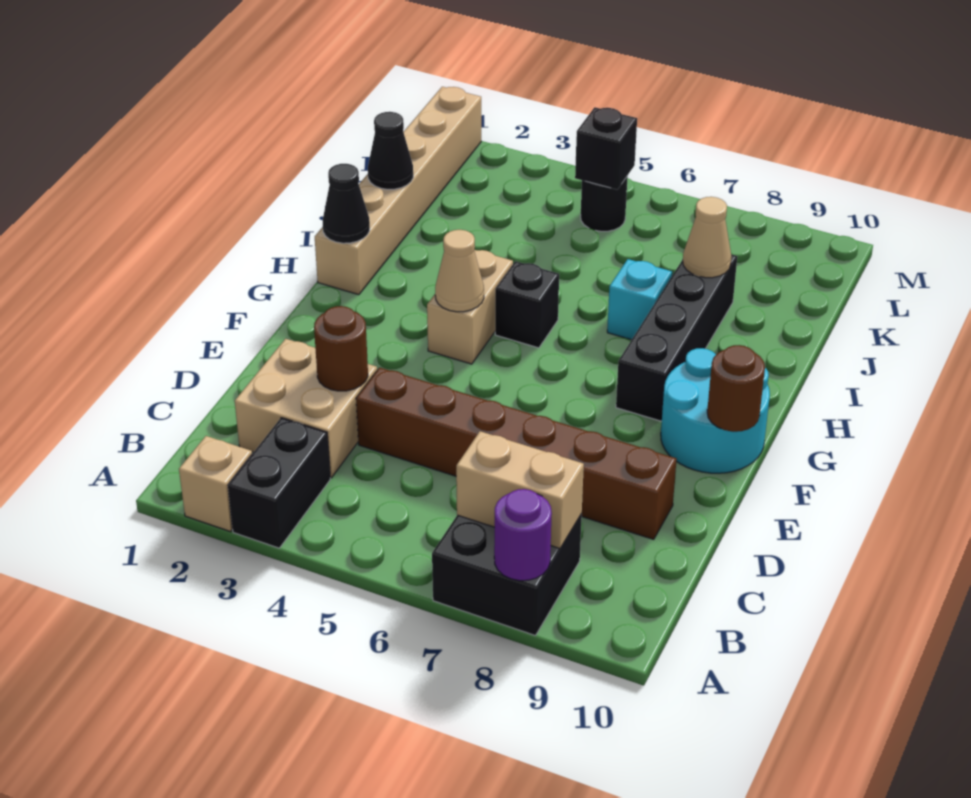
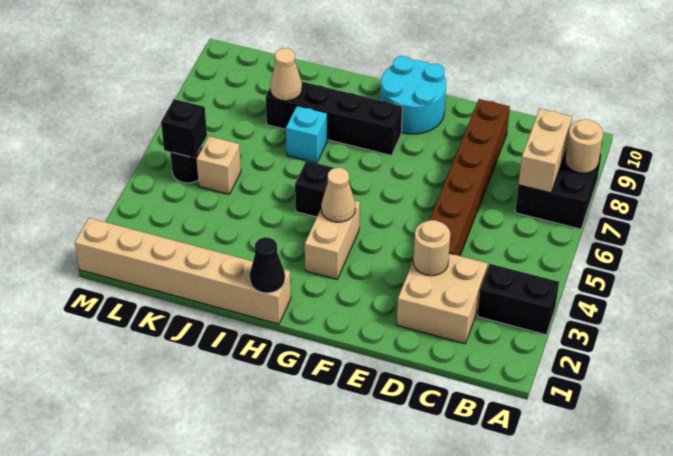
tan brick A2 level 1 -> tan brick K5 level 1
purple round brick A8 level 2 -> tan round brick A8 level 2
brown round brick D3 level 2 -> tan round brick D3 level 2
brown round brick F10 level 2 -> none
tan brick G4:H4 level 1 -> tan brick G3:G4 level 1
black cone J1 level 2 -> none

